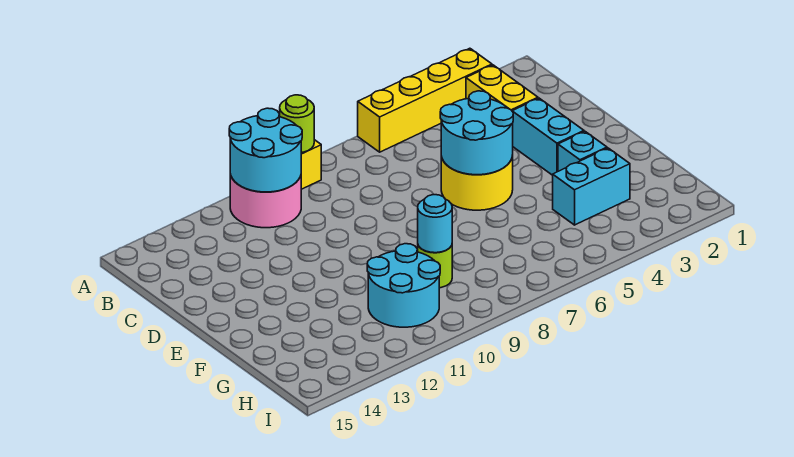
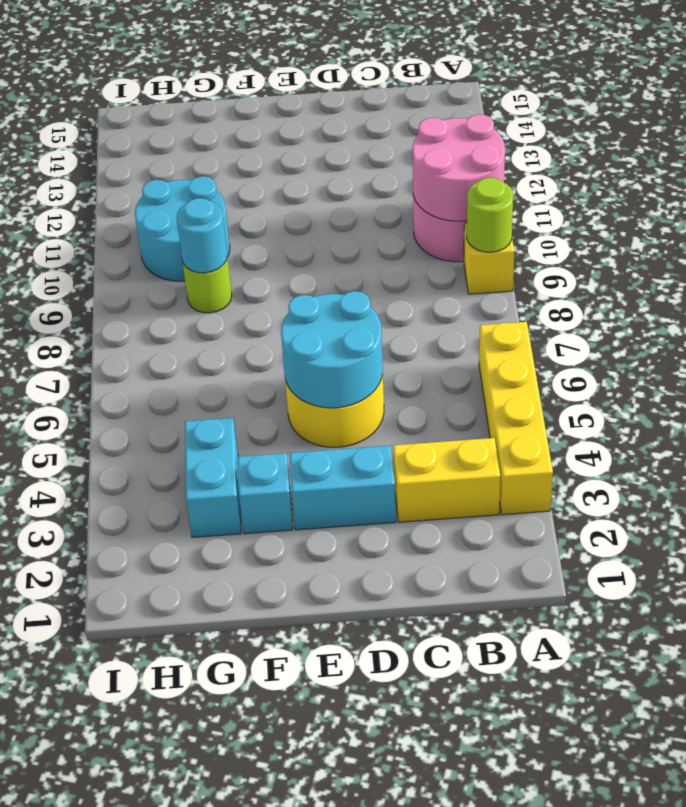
cyan round brick A10:B11 level 2 -> pink round brick A10:B11 level 2

